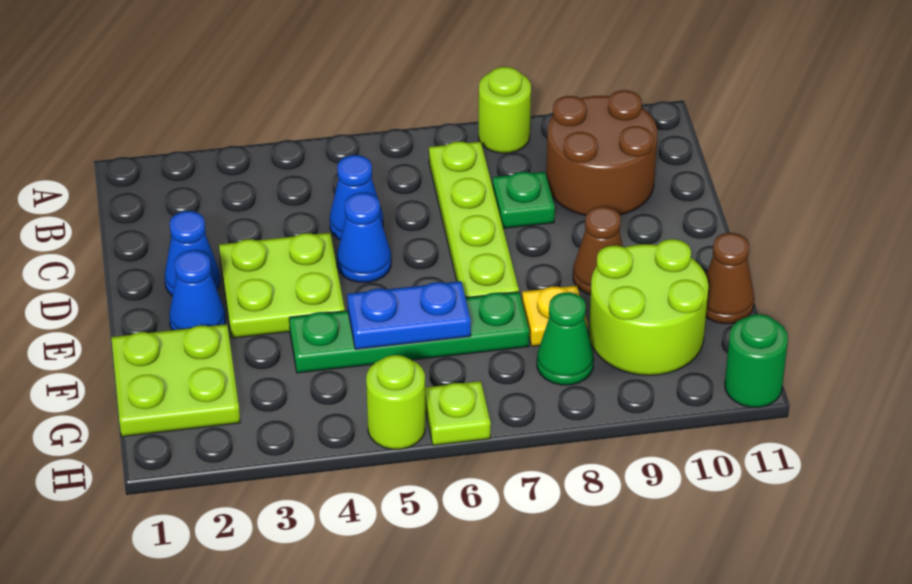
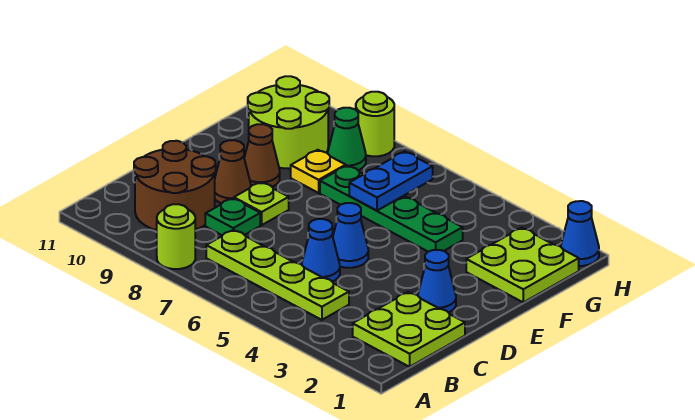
lime plate B7:E7 level 1 -> lime plate B4:B7 level 1
lime plate D3:E4 level 1 -> lime plate B1:C2 level 1
blue cone E2 level 1 -> blue cone H1 level 1
blue plate F5:F6 level 2 -> blue plate F6:G6 level 2
brown cone F11 level 1 -> brown cone D9 level 1
lime round brick H5 level 1 -> lime round brick H8 level 1
lime plate H6 level 1 -> lime plate D8 level 1
green round brick H11 level 1 -> none

